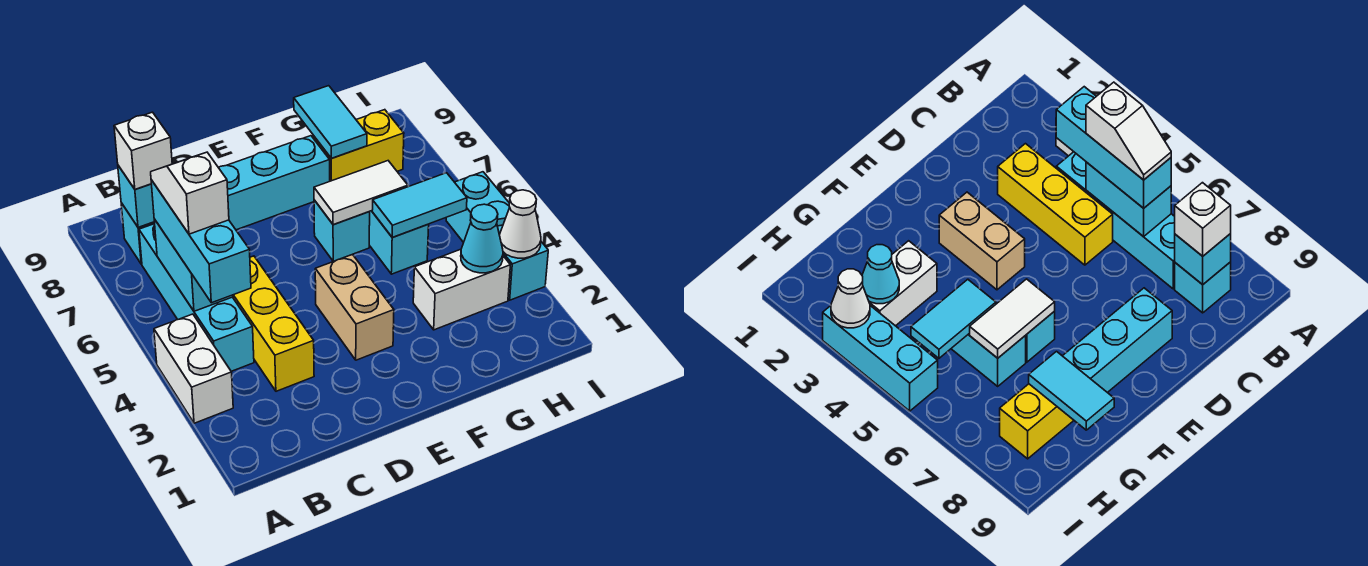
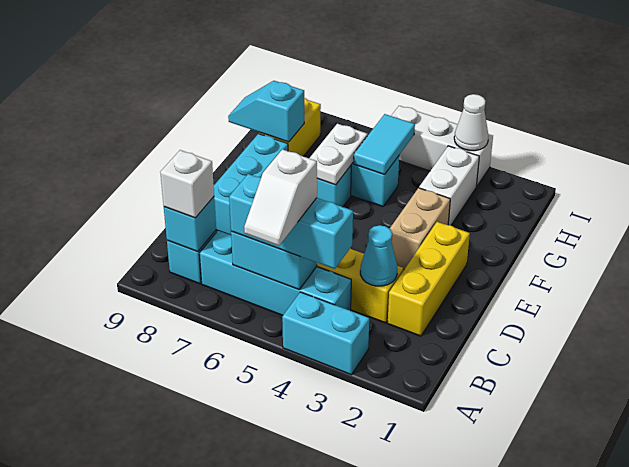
white brick A3:A4 level 1 -> cyan brick A3:A4 level 1
white slope B5:B6 level 4 top 5 -> white slope A5:B5 level 4 top B
none -> yellow brick C2:E2 level 1
tan brick E3:E4 level 1 -> tan brick E3:F3 level 1
white tile F6:G6 level 2 -> white plate F6:G6 level 2
cyan tile G8:G9 level 2 -> cyan slope G8:G9 level 2 top 8
cyan cone H3 level 2 -> cyan cone C3 level 2
cyan brick I3:I5 level 1 -> white brick I3:I5 level 1

